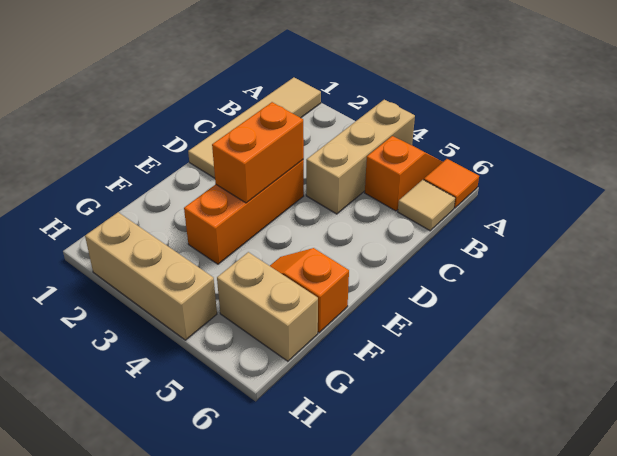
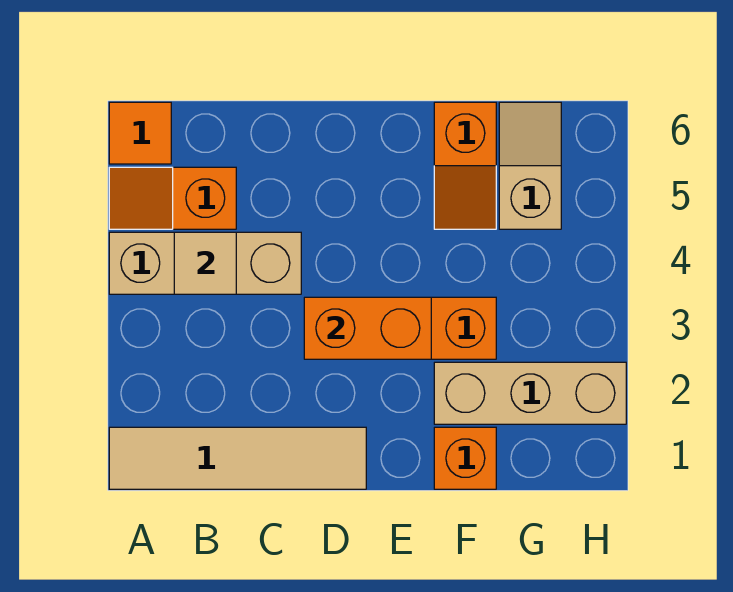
tan tile B6 level 1 -> tan tile B4 level 2
none -> orange brick F1 level 1
tan brick G5:G6 level 1 -> tan slope G5:G6 level 1 top 5
tan brick H2:H4 level 1 -> tan brick F2:H2 level 1

